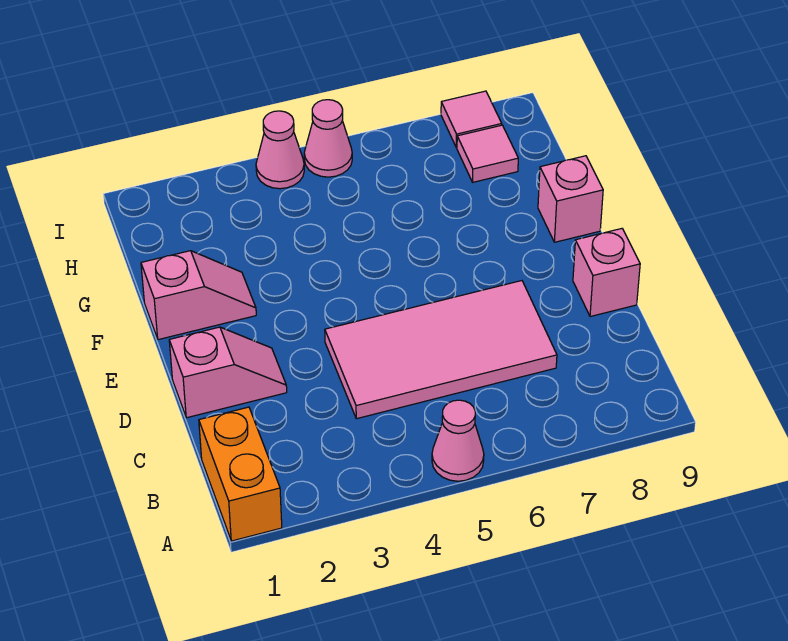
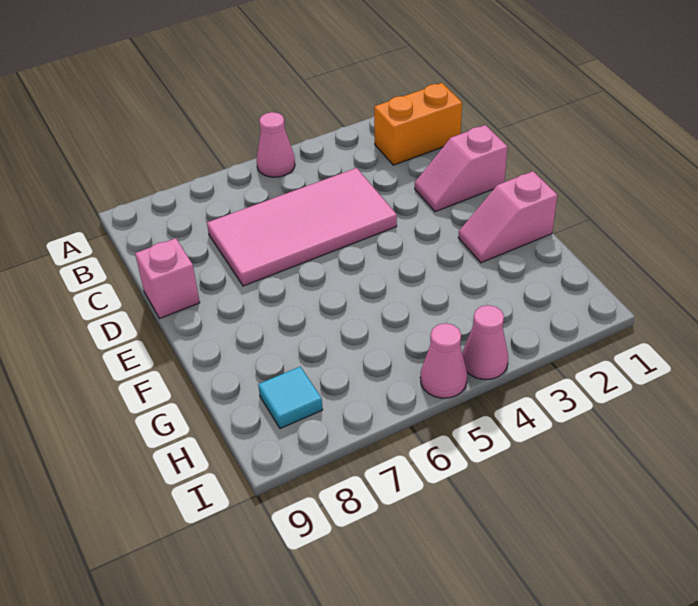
orange brick A1:B1 level 1 -> orange brick B1:B2 level 1
pink brick F9 level 1 -> none
pink tile H8 level 1 -> cyan tile H8 level 1
pink tile I8 level 1 -> none

